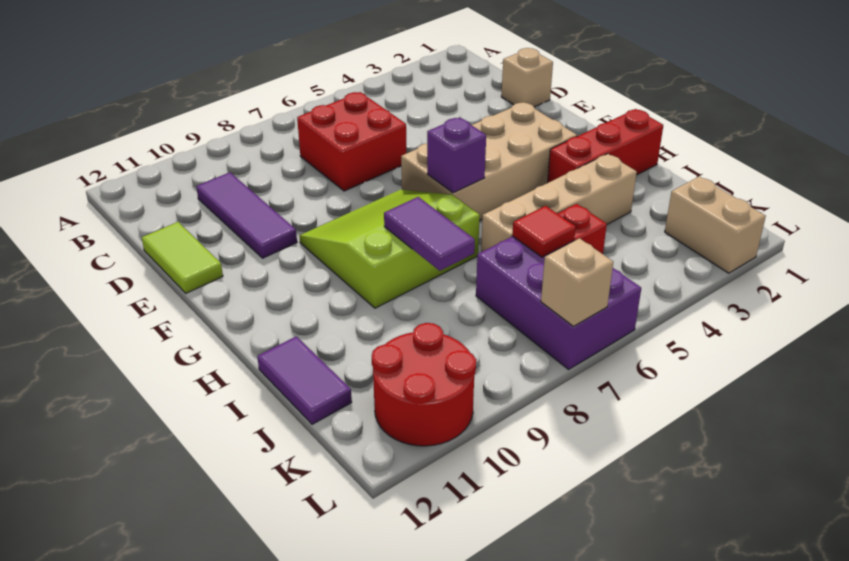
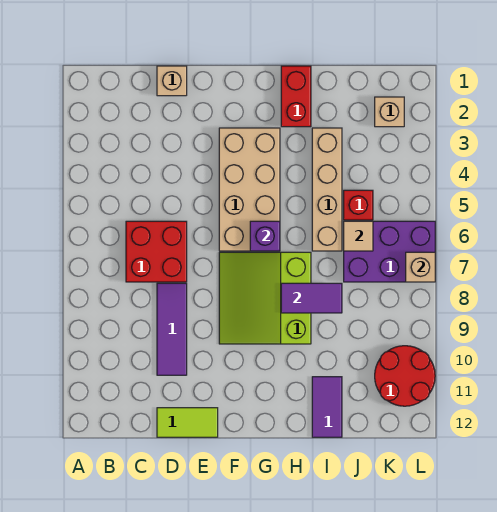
purple tile C10:E10 level 1 -> purple tile D8:D10 level 1
red brick H1:H3 level 1 -> red brick H1:H2 level 1
purple tile I12:J12 level 1 -> purple tile I11:I12 level 1
red tile J6 level 2 -> tan tile J6 level 2
tan brick K2:L2 level 1 -> tan brick K2 level 1

